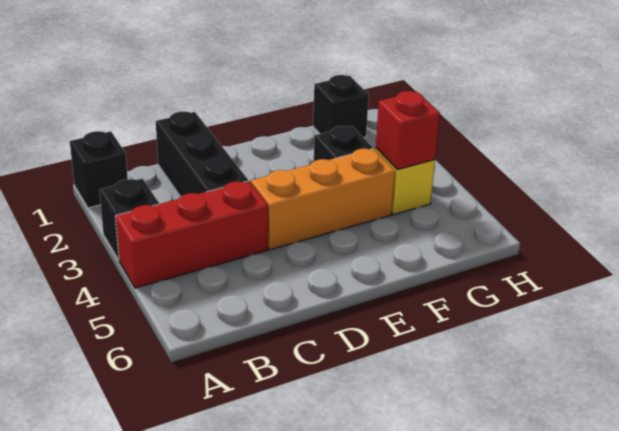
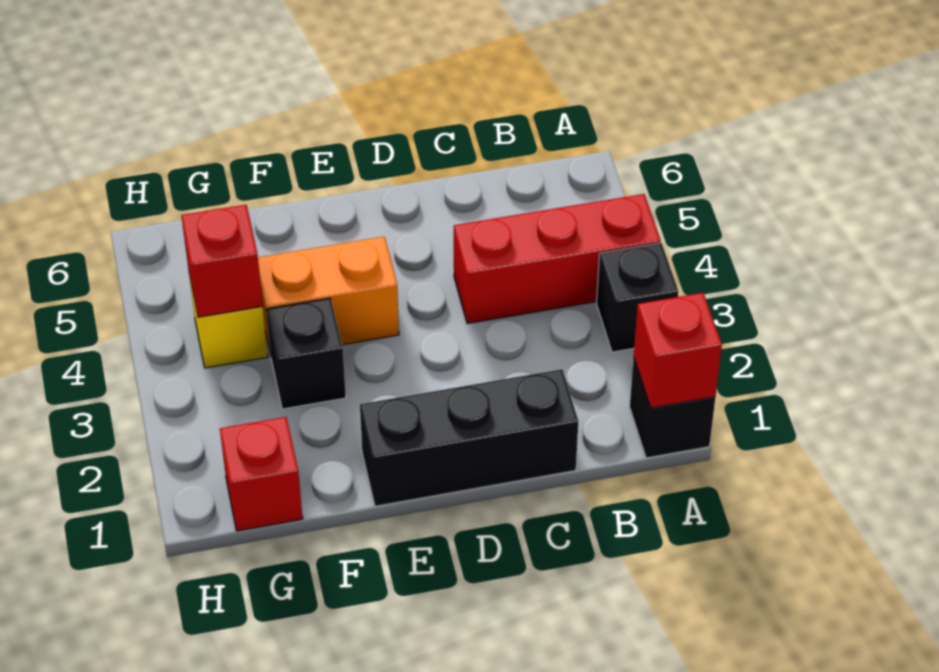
none -> red brick A1 level 2
black brick C1:C3 level 1 -> black brick C1:E1 level 1
orange brick D4:F4 level 1 -> orange brick E4:F4 level 1
black brick G1 level 1 -> red brick G1 level 1

